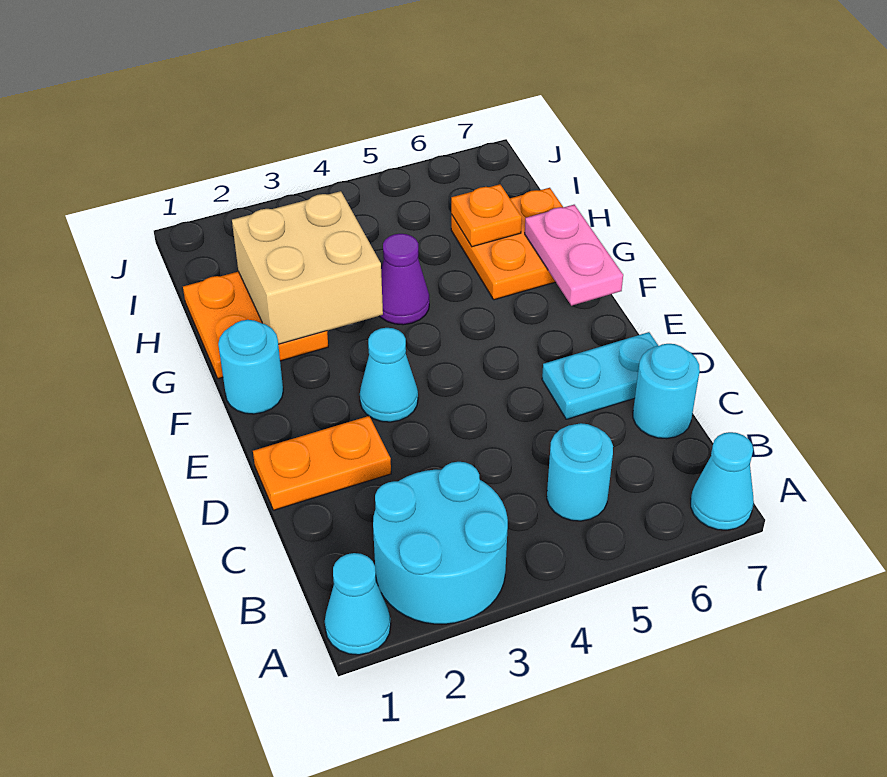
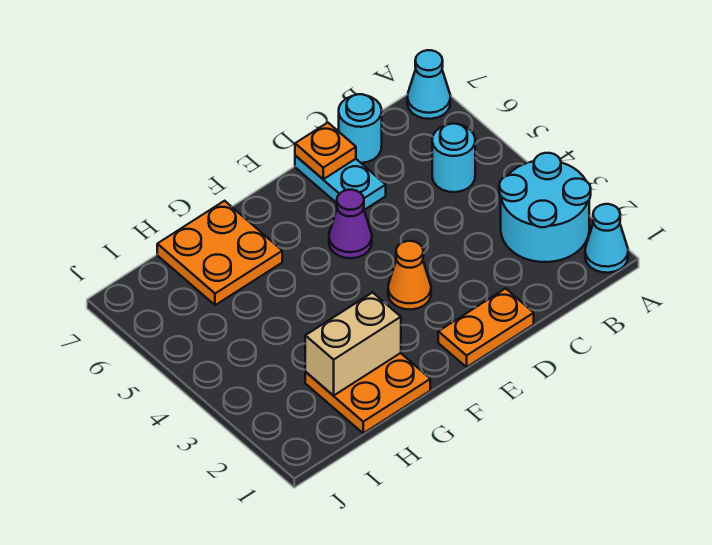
orange plate D1:D2 level 1 -> orange plate D1:E1 level 1
cyan cone E3 level 1 -> orange cone E3 level 1
cyan round brick F1 level 1 -> none
pink plate F7:G7 level 2 -> none
tan brick G2:H3 level 2 -> tan brick G2:H2 level 2
purple cone G4 level 1 -> purple cone E5 level 1
orange plate H6 level 2 -> orange plate D7 level 2

